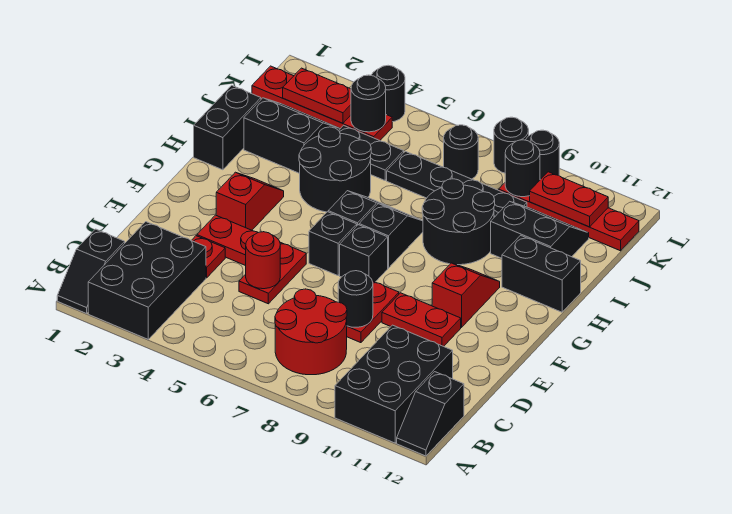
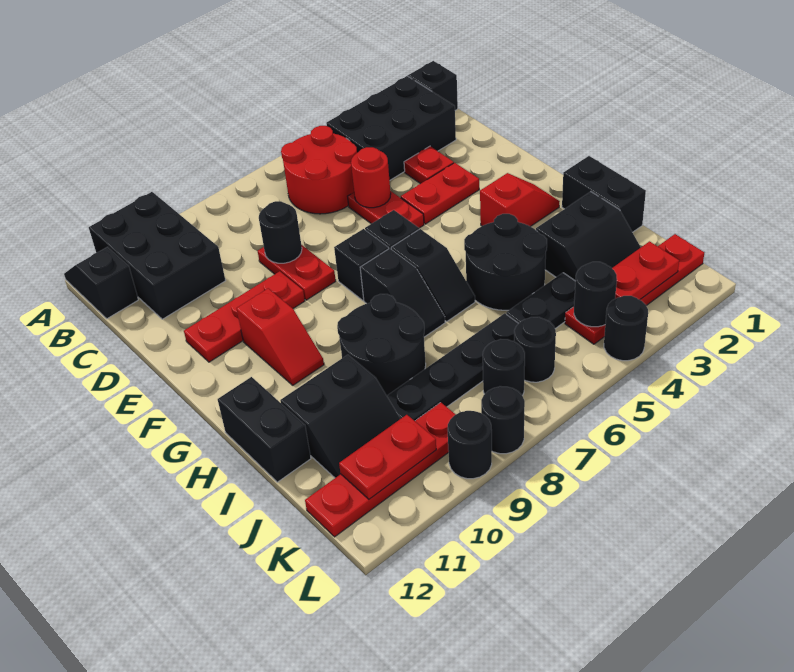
black brick A2:C3 level 1 -> black brick B2:C4 level 1
red round brick B7:C8 level 1 -> red round brick B5:C6 level 1
red plate E9:E10 level 1 -> red plate E9:E11 level 1
red slope F3:G3 level 1 top F -> red slope G2:G3 level 1 top 3
black brick H11:H12 level 1 -> black brick H12:I12 level 1
black round brick K9 level 2 -> black round brick K6 level 1

